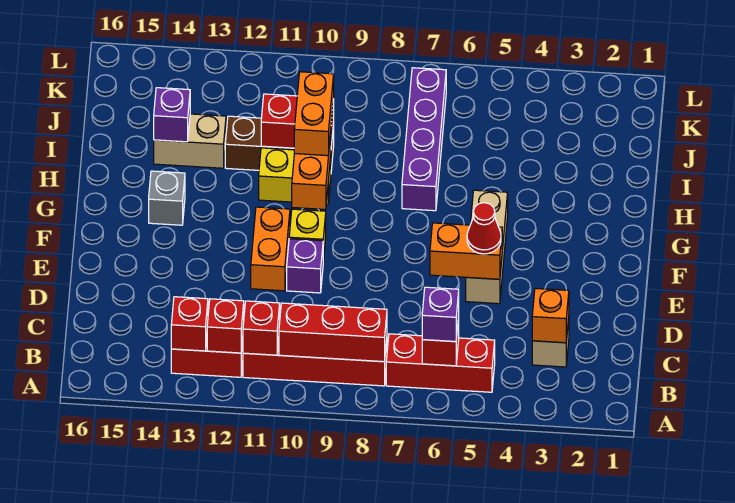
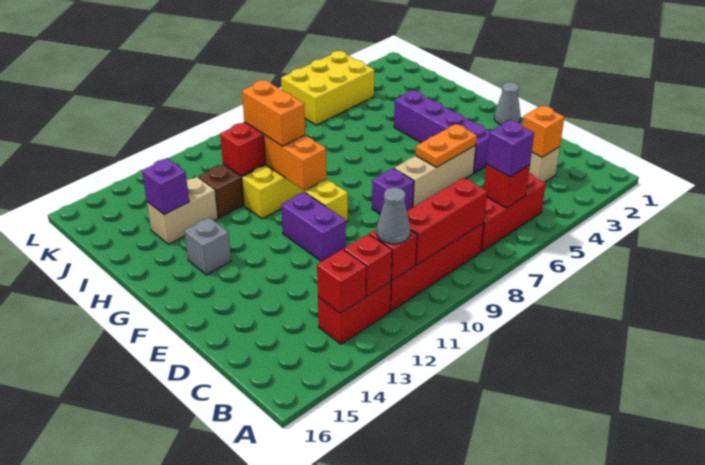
none -> grey cone B11 level 3
tan brick E5:G5 level 1 -> tan brick E5:E7 level 1
orange brick E5:E6 level 2 -> orange plate E5:E6 level 2
red cone E5 level 3 -> none
purple brick E10 level 1 -> purple brick E8 level 1
orange brick E11:F11 level 1 -> purple brick E11:F11 level 1
none -> grey cone F1 level 1
purple brick H7:K7 level 1 -> purple brick E4:H4 level 1
none -> yellow brick K4:L6 level 1

